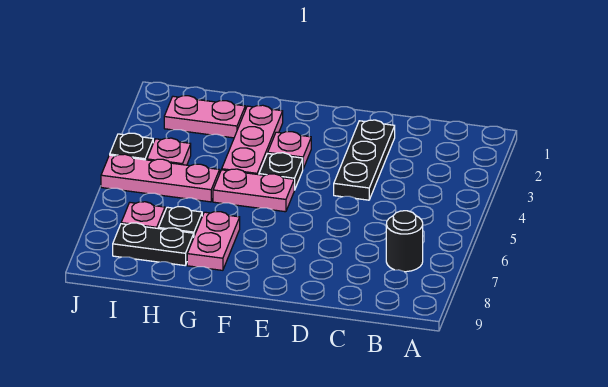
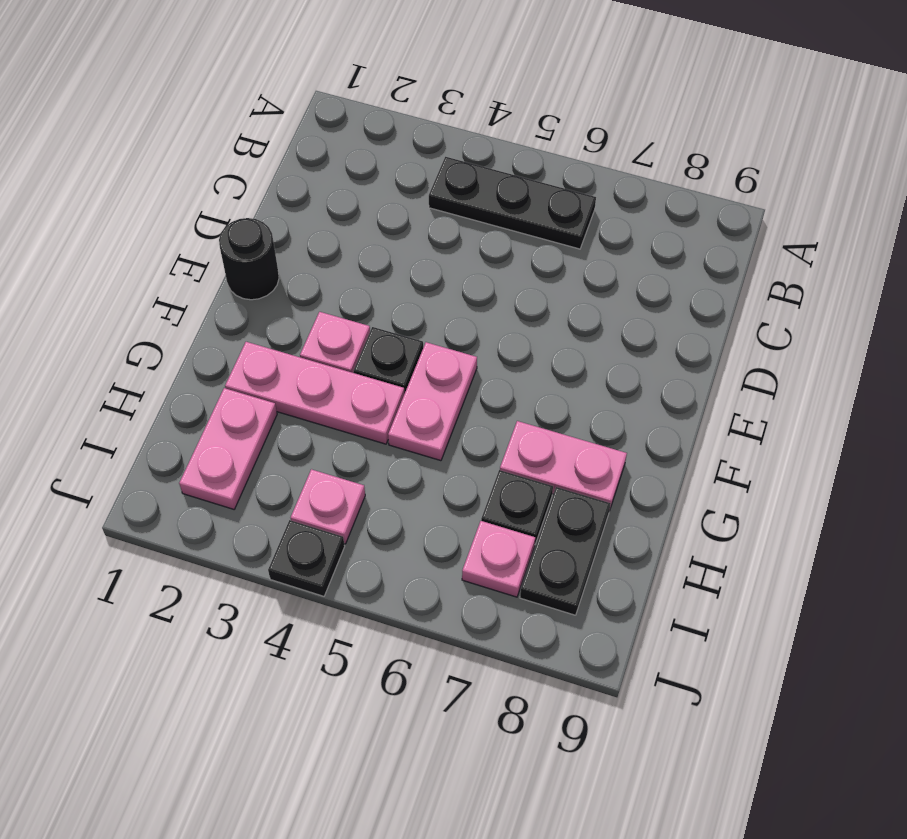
black round brick B7 level 1 -> black round brick E1 level 1
black plate D2:D4 level 1 -> black plate B4:B6 level 1
pink plate H5:J5 level 1 -> none

